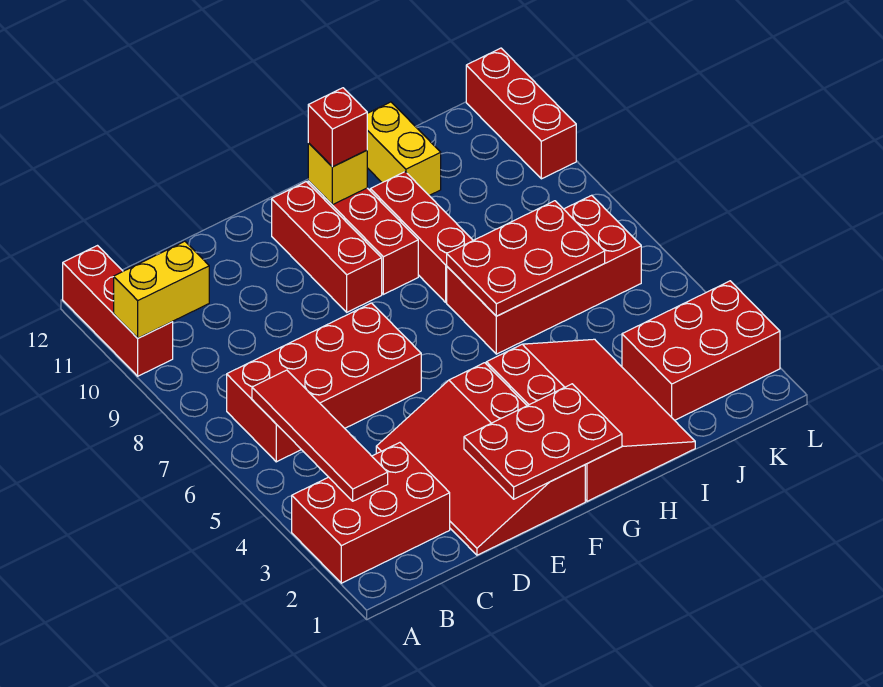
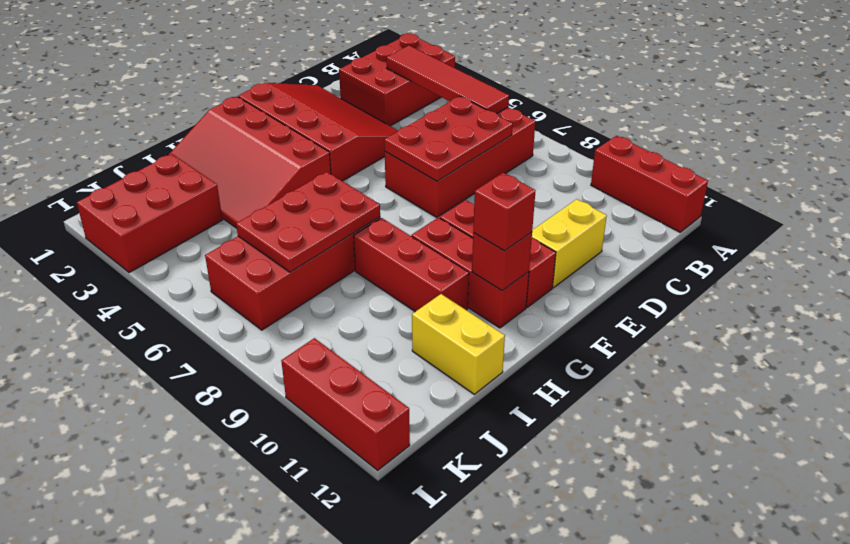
yellow brick A10:B10 level 2 -> yellow brick D11:E11 level 1
red plate E1:G2 level 2 -> red plate C6:E7 level 2
yellow brick G11 level 2 -> red brick G11 level 2

